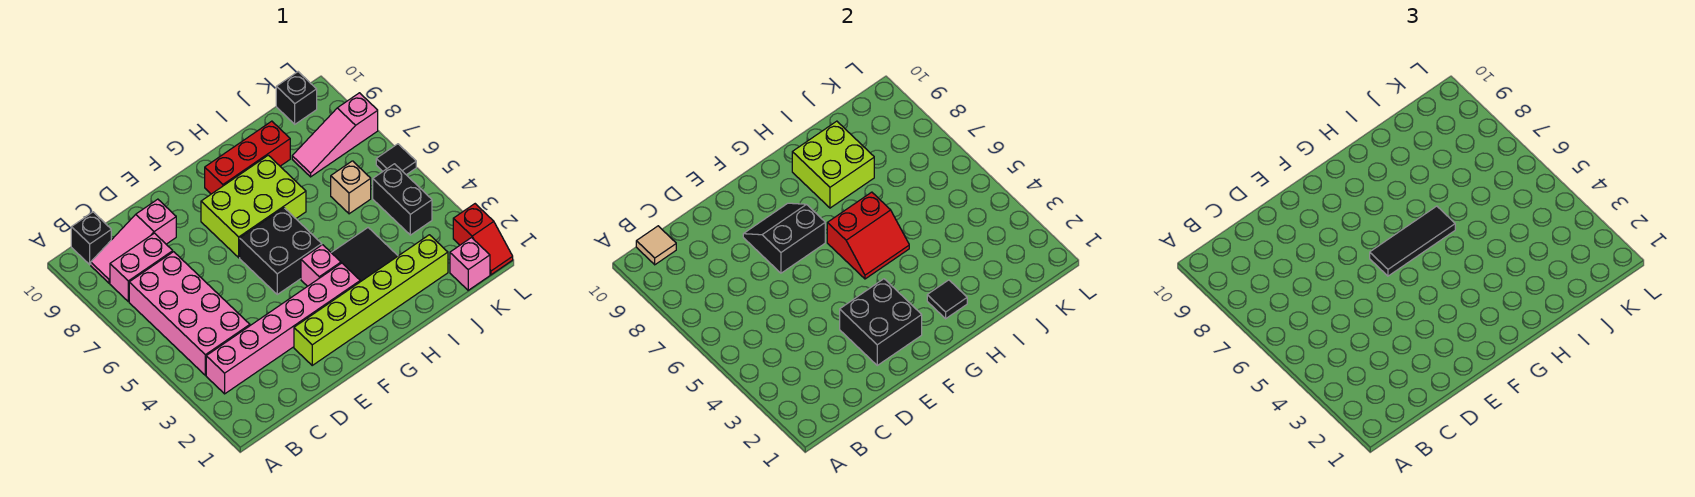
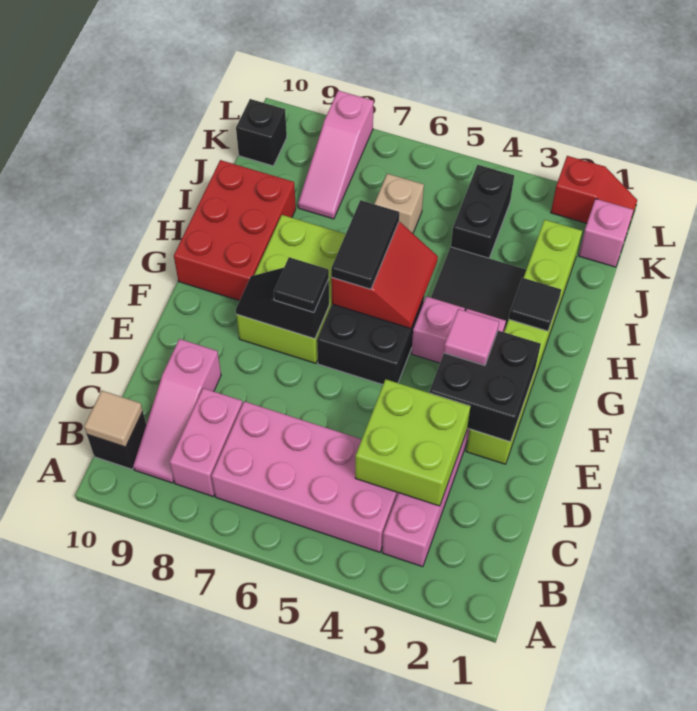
black slope E7:F8 level 2 top 7 -> black slope F7:F8 level 2 top 7
none -> pink tile F3 level 3
black tile F6:H6 level 3 -> black tile G6:H6 level 3
red brick G9:I9 level 1 -> red brick G9:I10 level 1
lime brick H8:I9 level 2 -> lime brick C3:D4 level 2
black brick K4:K5 level 1 -> black brick J4:K4 level 1
black tile L6 level 1 -> black tile F7 level 3

